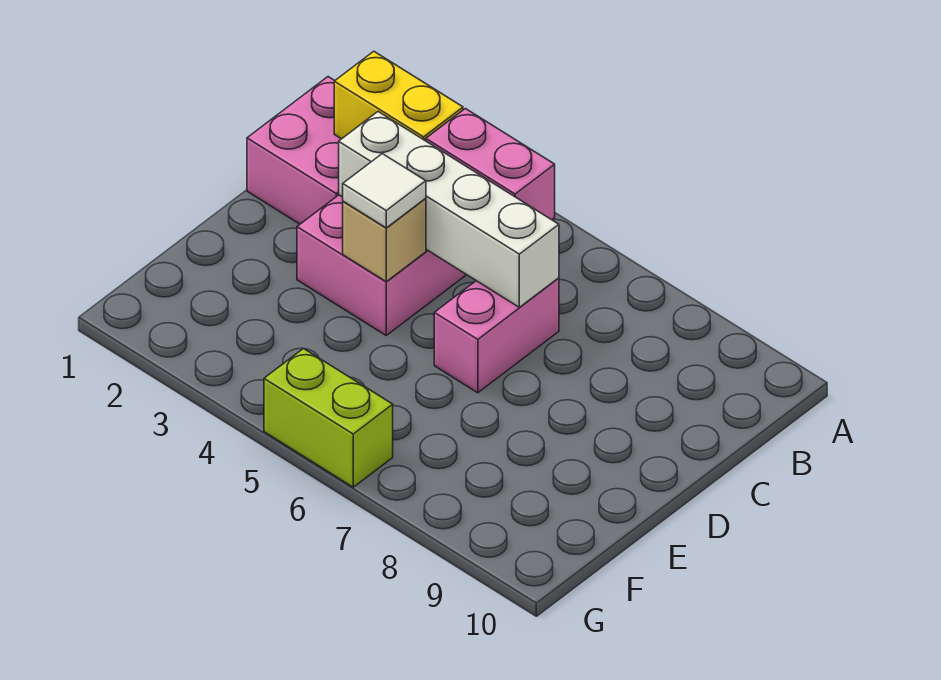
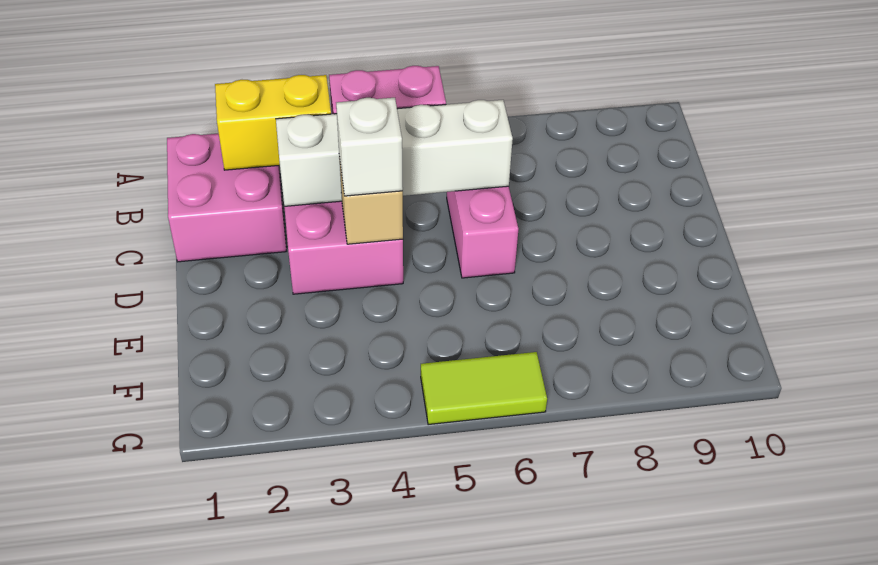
white tile D4 level 3 -> white brick D4 level 3
lime brick G5:G6 level 1 -> lime tile G5:G6 level 1

